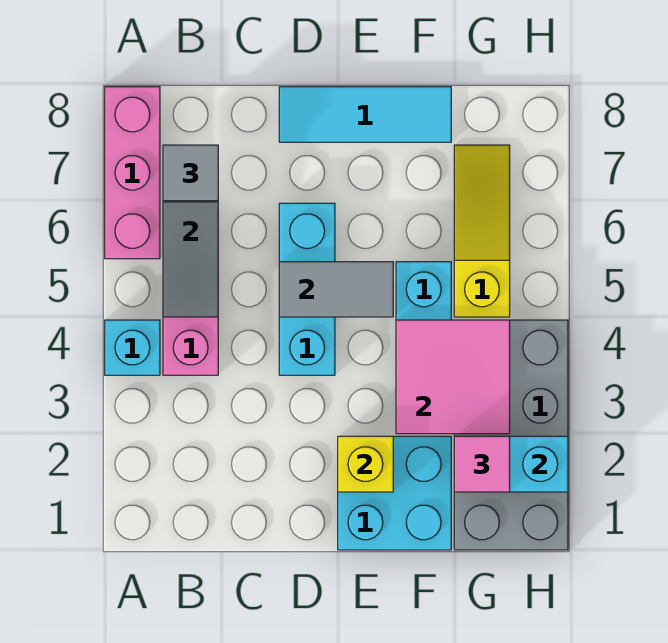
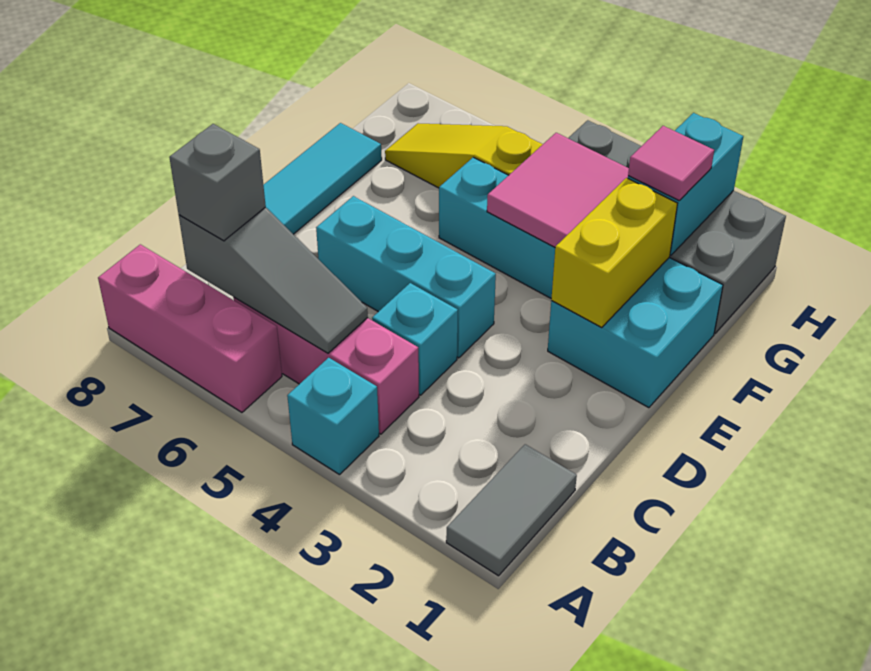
grey tile B7 level 3 -> grey brick B7 level 3
none -> cyan brick C4 level 1
grey tile D5:E5 level 2 -> grey tile A1:B1 level 1
yellow brick E2 level 2 -> yellow brick E2:F2 level 2

